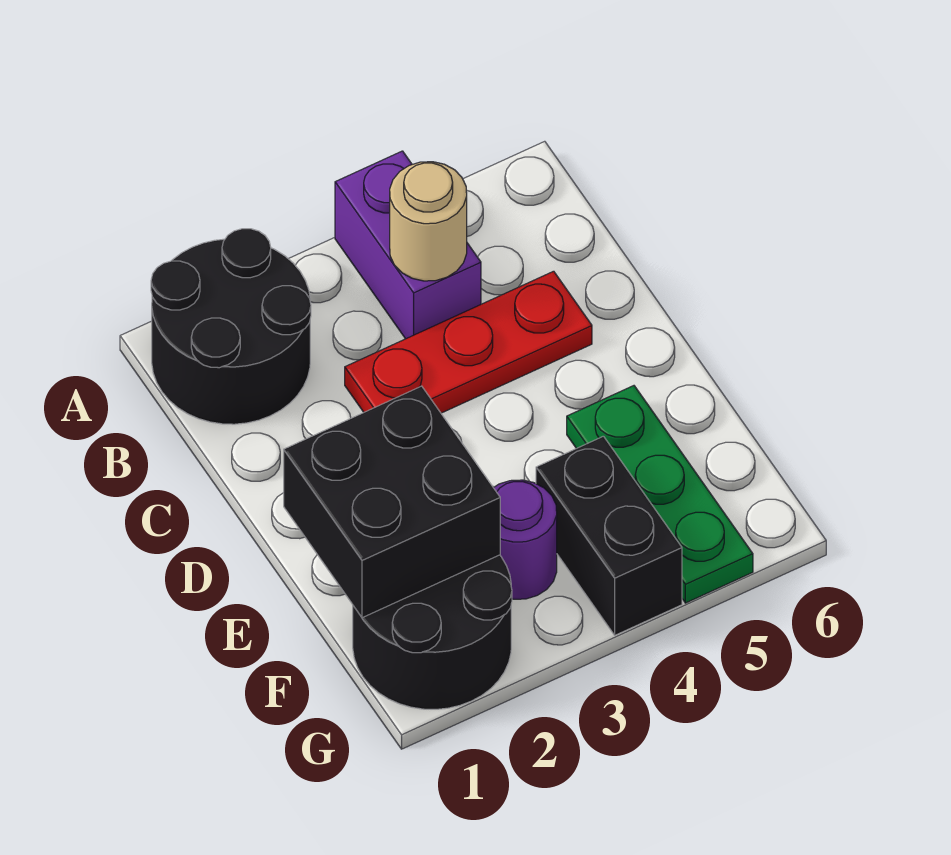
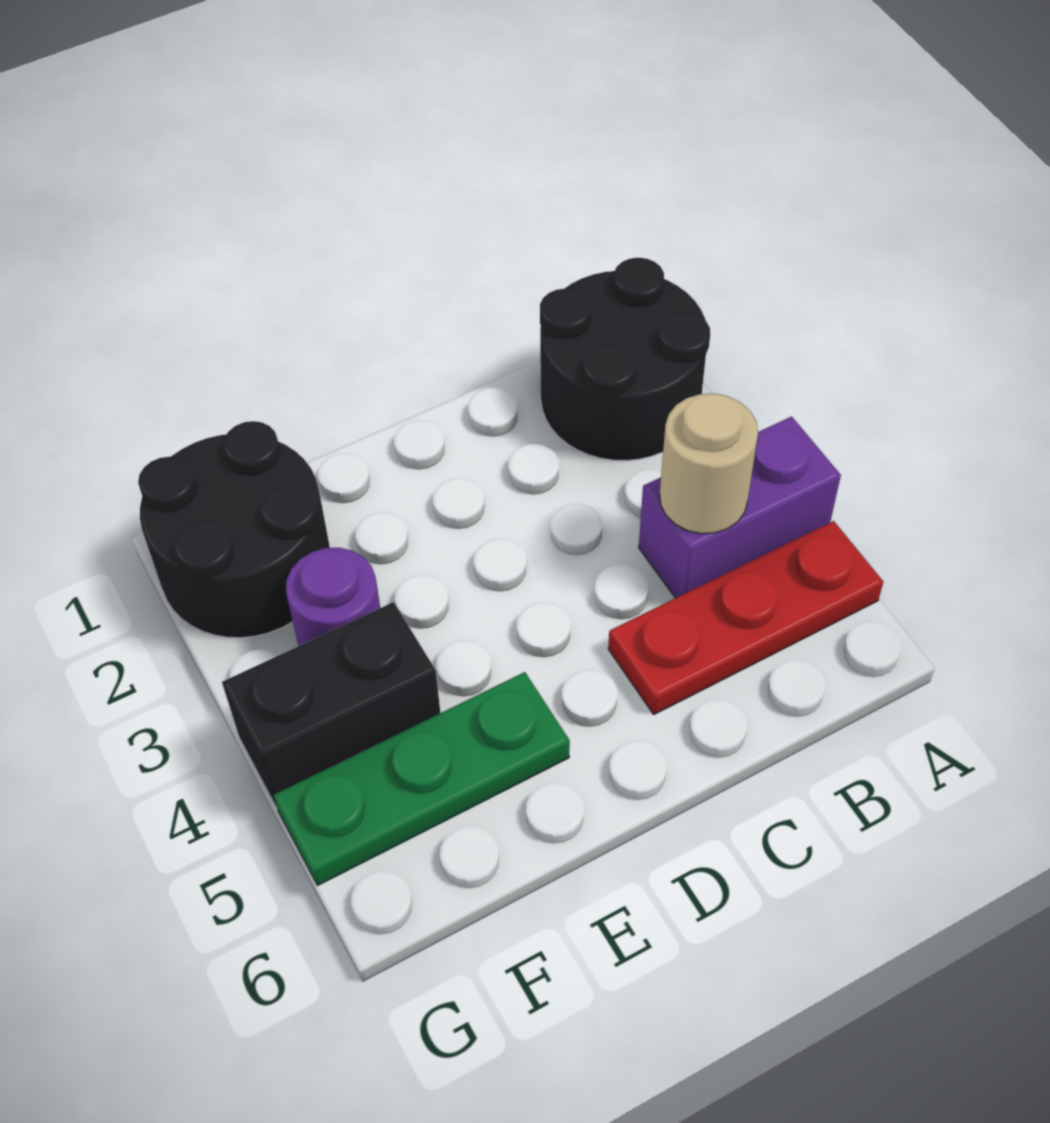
red plate C3:C5 level 1 -> red plate A5:C5 level 1
black brick E1:F2 level 2 -> none

